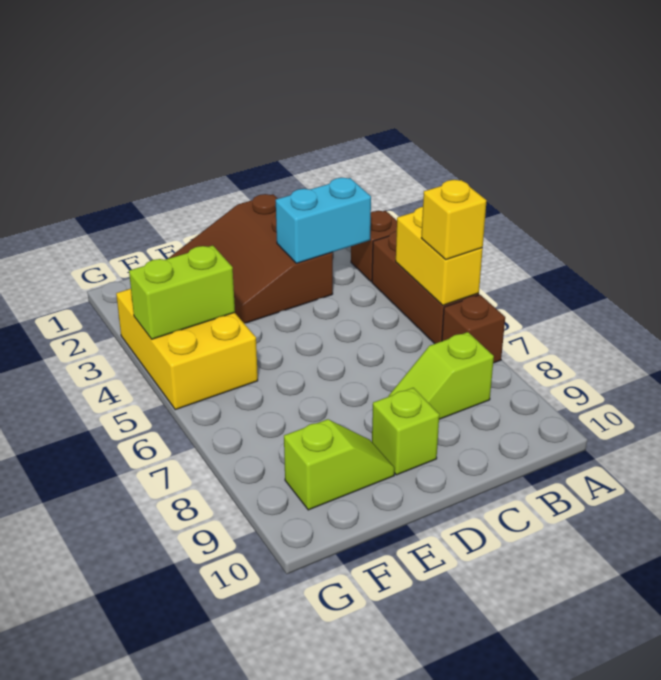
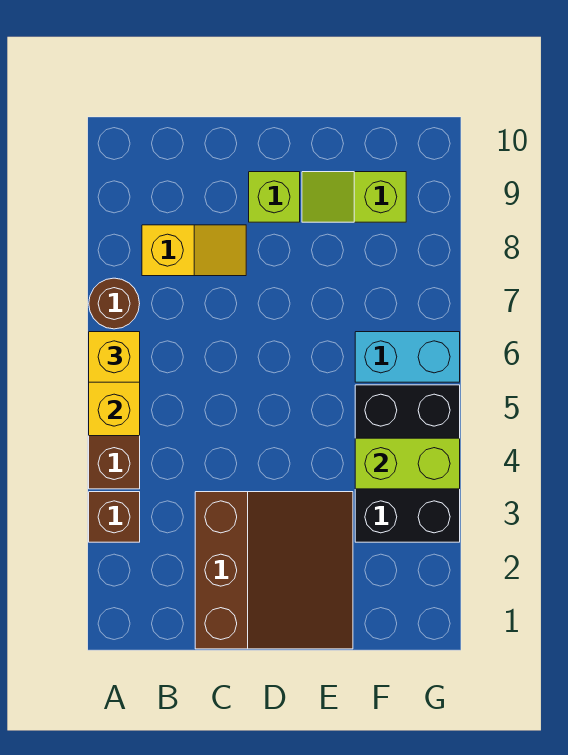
brown brick A7 level 1 -> brown round brick A7 level 1
cyan brick B3:C3 level 2 -> cyan brick F6:G6 level 1
lime slope B8:C8 level 1 top B -> yellow slope B8:C8 level 1 top B
yellow brick F3:G5 level 1 -> black brick F3:G5 level 1

